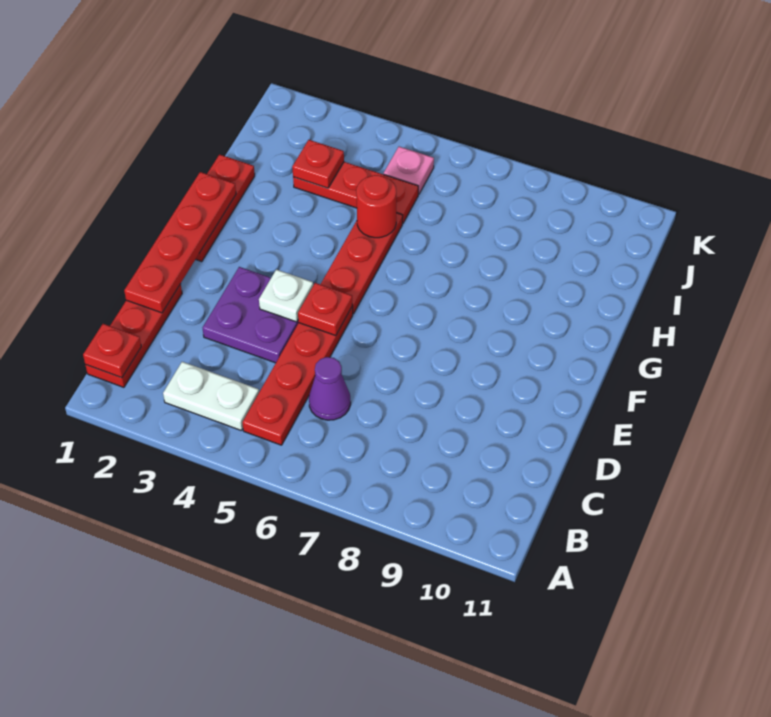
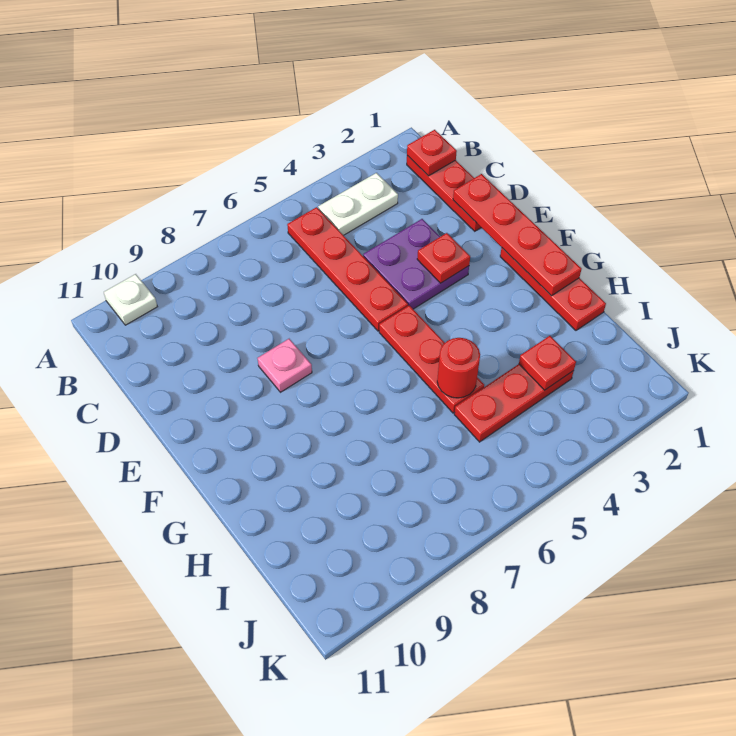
purple cone C6 level 1 -> none
white plate E4 level 2 -> white plate A10 level 1
red plate E5 level 2 -> red plate E3 level 2
pink plate J5 level 1 -> pink plate E8 level 1

